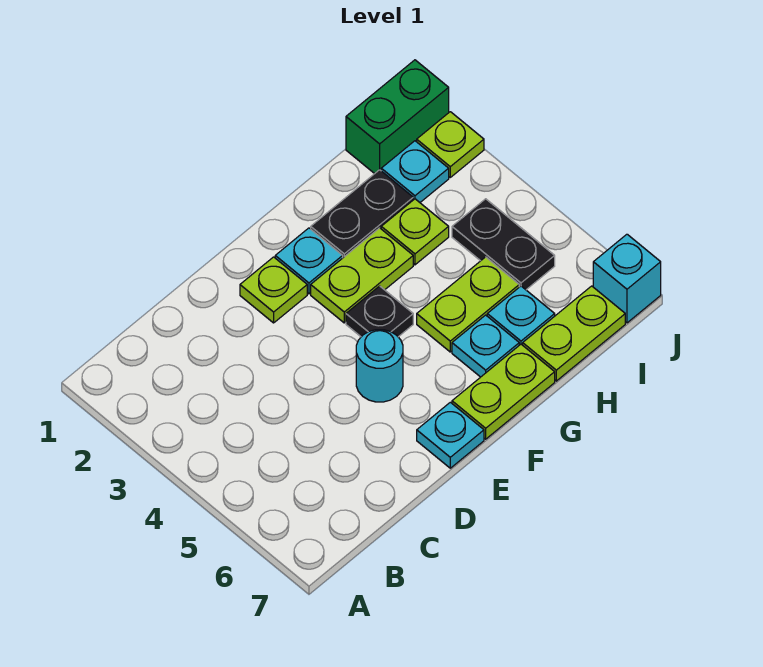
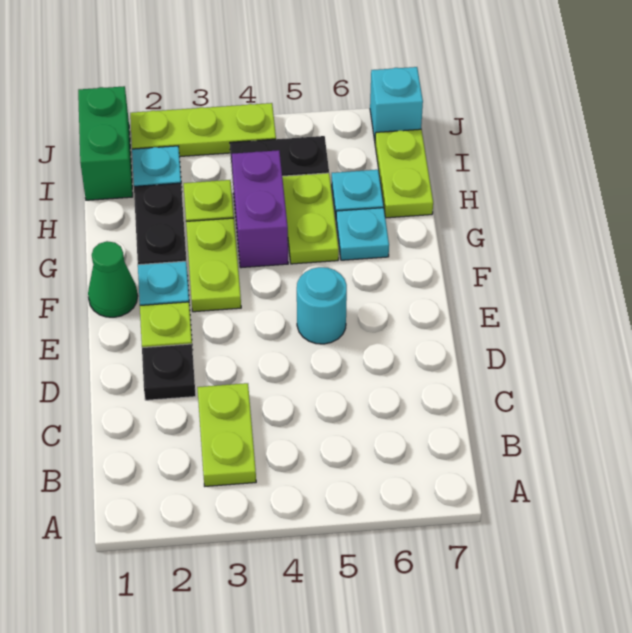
cyan plate E7 level 1 -> none
none -> green cone F1 level 1
black plate F4 level 1 -> black plate D2 level 1
lime plate F7:G7 level 1 -> lime plate B3:C3 level 1
none -> purple brick G4:H4 level 1
lime plate J2 level 1 -> lime plate J2:J4 level 1

